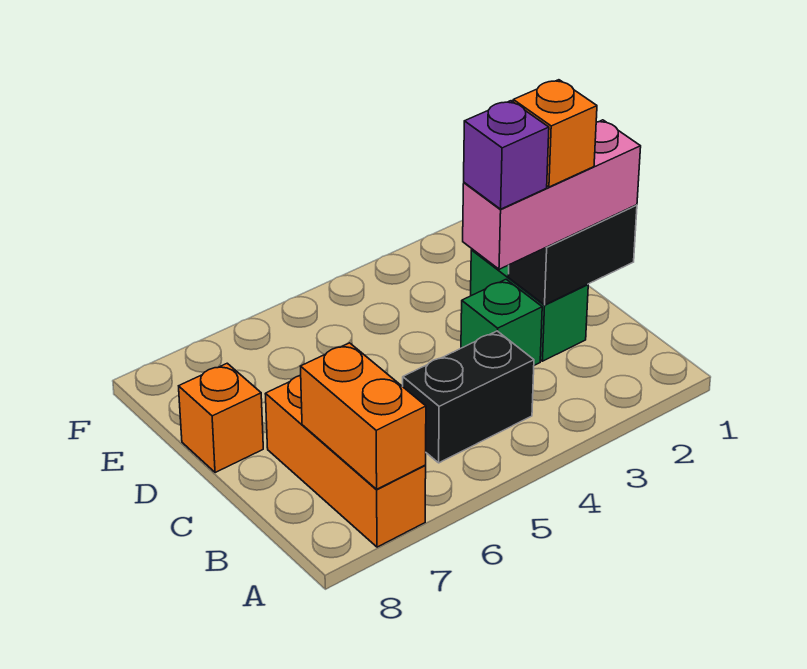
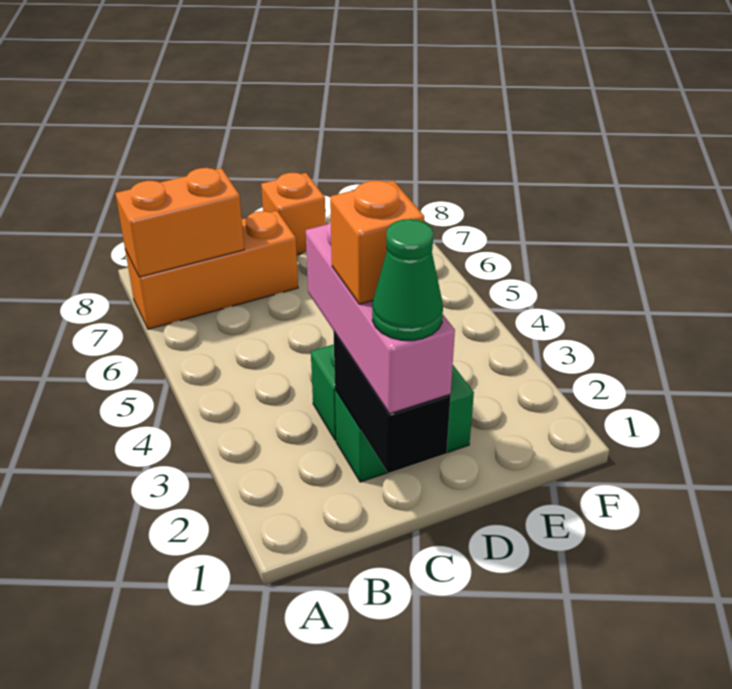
black brick B4:B5 level 1 -> none
none -> green cone C1 level 4
purple brick C3 level 4 -> none

